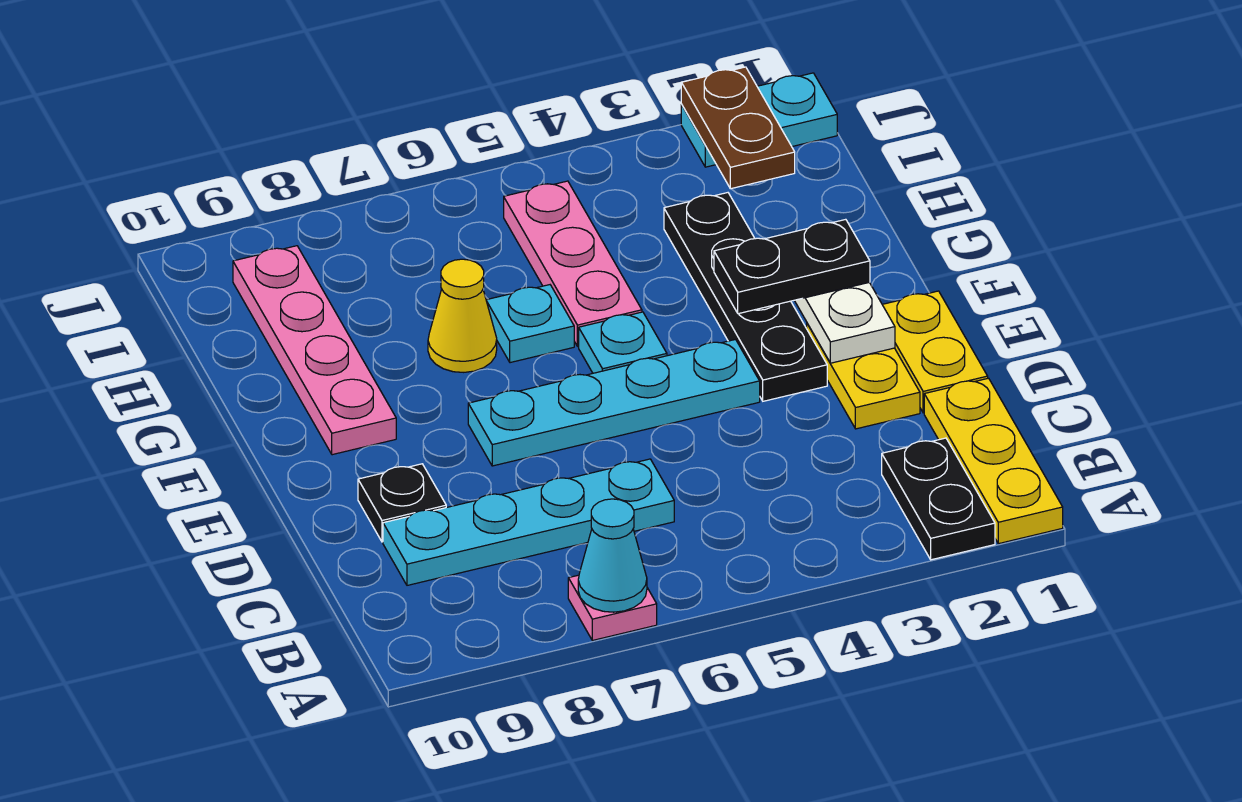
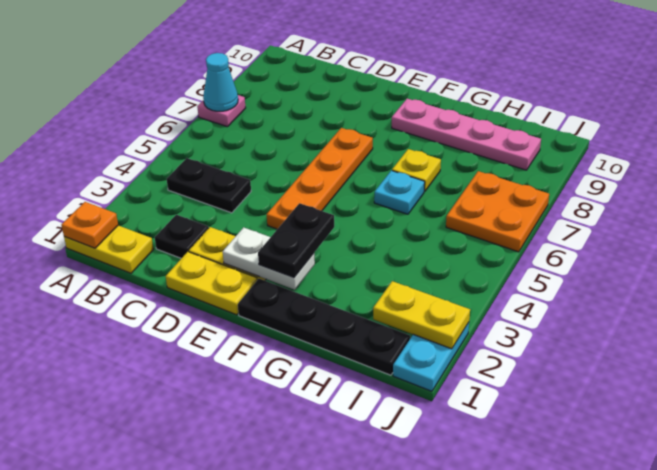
yellow plate A1:C1 level 1 -> yellow plate A1:B1 level 1
none -> orange plate A1 level 2
black plate A2:B2 level 1 -> black plate B4:C4 level 1
cyan plate C6:C9 level 1 -> none
black plate D9 level 1 -> black plate C2 level 1
black plate E3:H3 level 1 -> black plate F1:I1 level 1
cyan plate E4:E7 level 1 -> orange plate E4:E7 level 1
cyan plate F5 level 1 -> none
pink plate G5:I5 level 1 -> none
yellow cone G7 level 1 -> yellow plate G7 level 1
brown plate I2:J2 level 2 -> yellow plate I2:J2 level 2
none -> orange plate I6:J7 level 1

